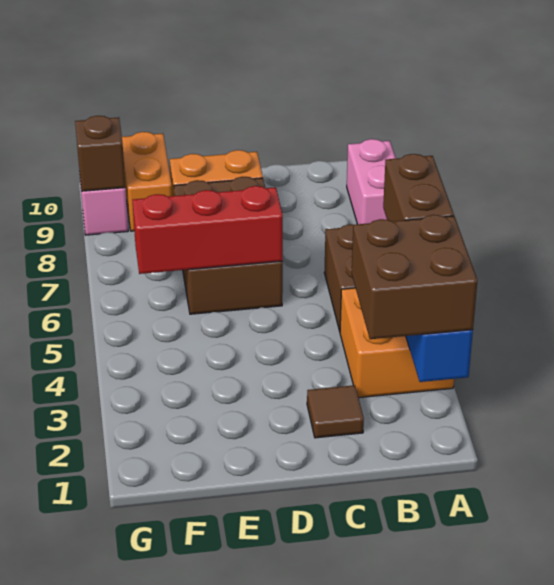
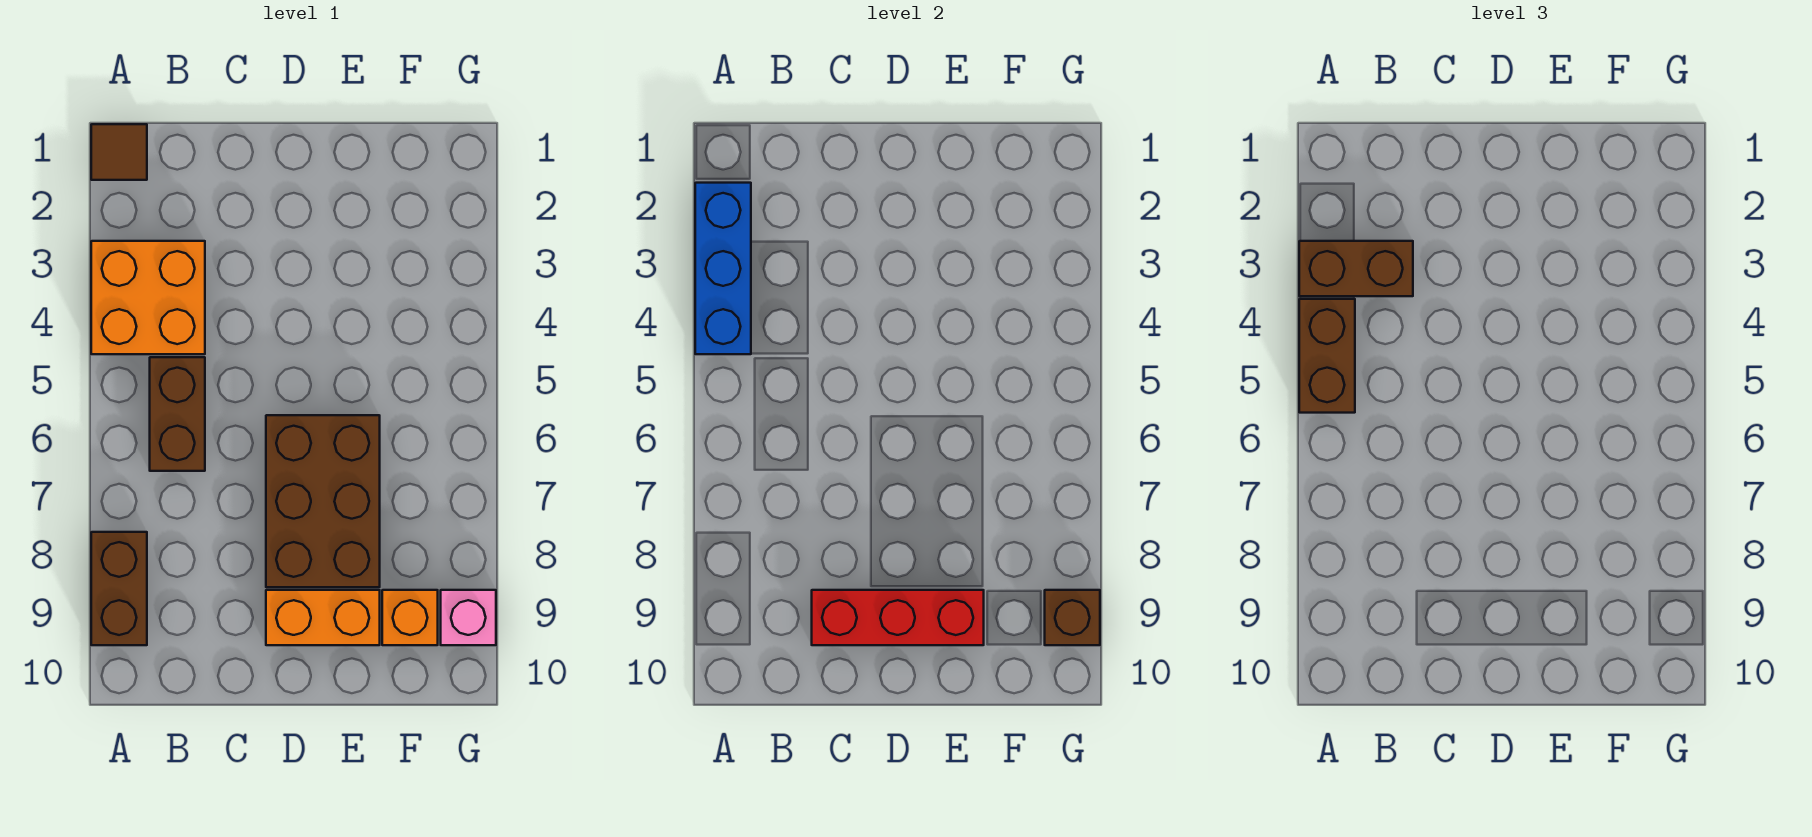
brown brick A2:B3 level 3 -> brown brick A3:B3 level 3
pink brick A8:A9 level 1 -> brown brick A8:A9 level 1
brown tile C2 level 1 -> brown tile A1 level 1
red brick D6:F6 level 2 -> red brick C9:E9 level 2
orange brick F9:F10 level 1 -> orange brick F9 level 1

